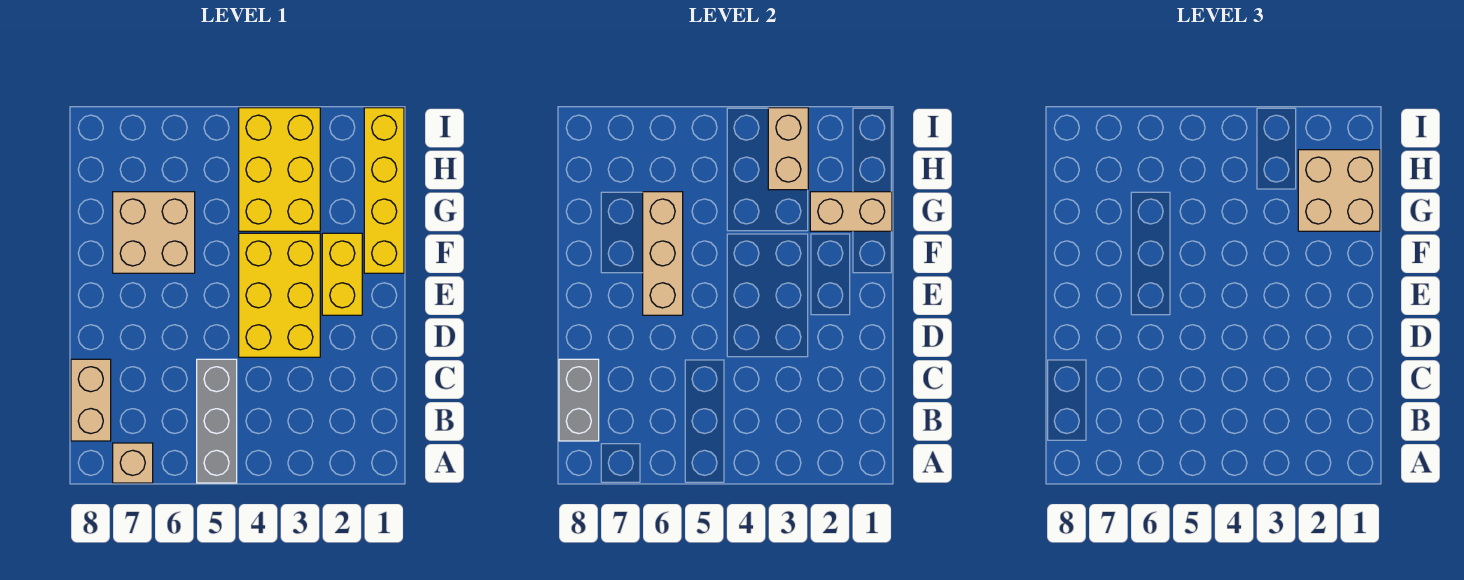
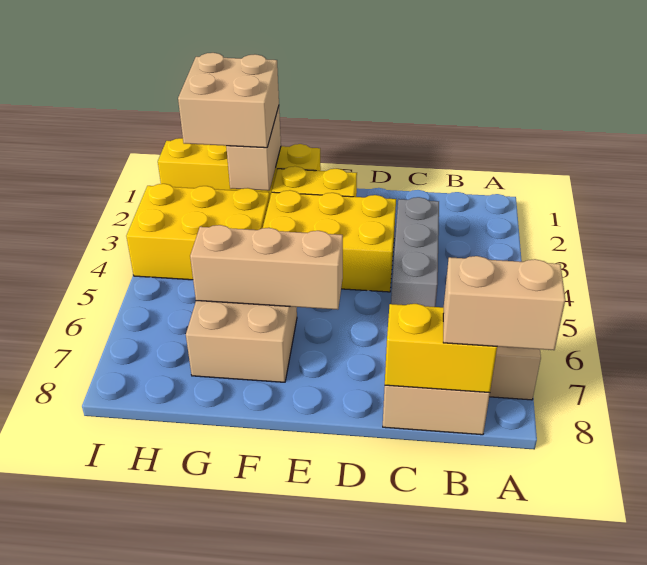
grey brick A5:C5 level 1 -> grey brick C3:C5 level 1
grey brick B8:C8 level 2 -> yellow brick B8:C8 level 2
tan brick H3:I3 level 2 -> tan brick A8:B8 level 3

